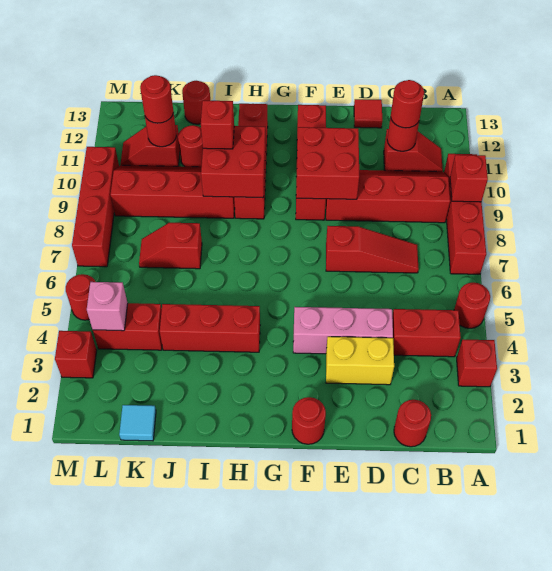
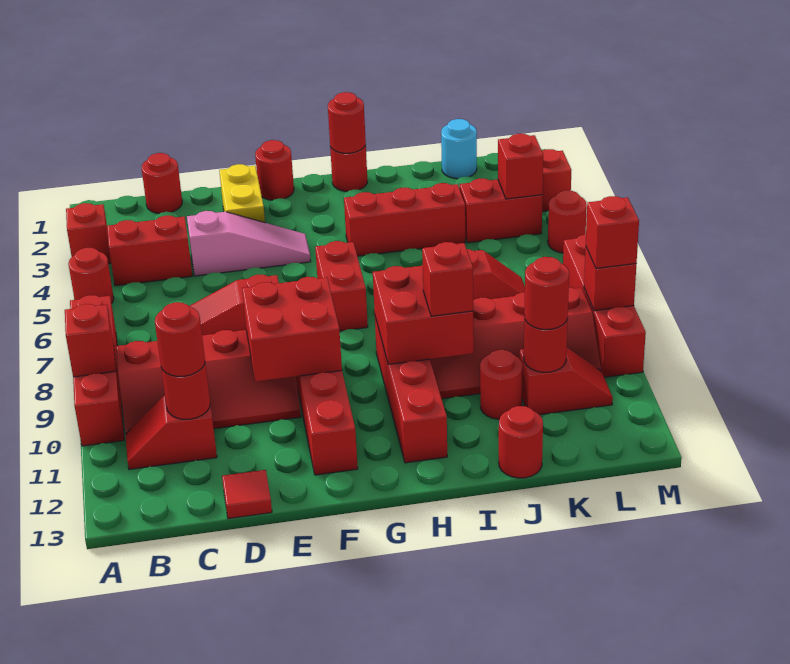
yellow brick D3:E3 level 1 -> yellow brick E2:E3 level 1
pink brick D4:F4 level 1 -> pink slope D4:F4 level 1 top D
none -> red brick G6:G7 level 1
none -> red round brick H1 level 1
none -> red round brick H1 level 2
cyan tile K1 level 1 -> cyan round brick K1 level 1
pink brick L4 level 2 -> red brick L4 level 2
none -> red brick M9 level 2
none -> red brick M9 level 3

